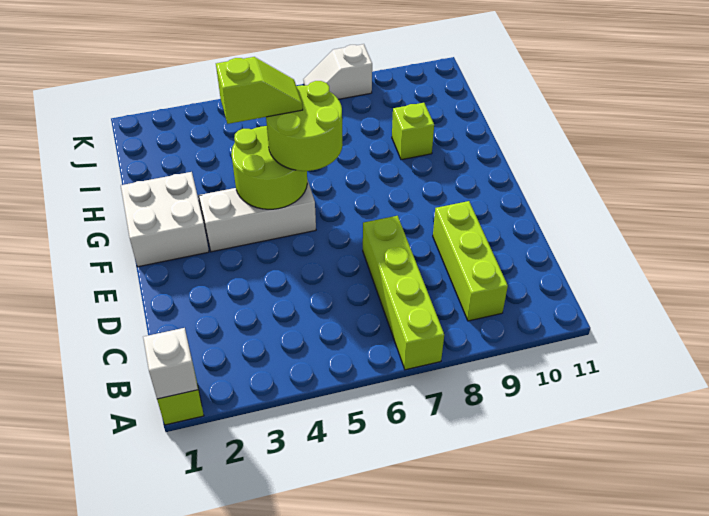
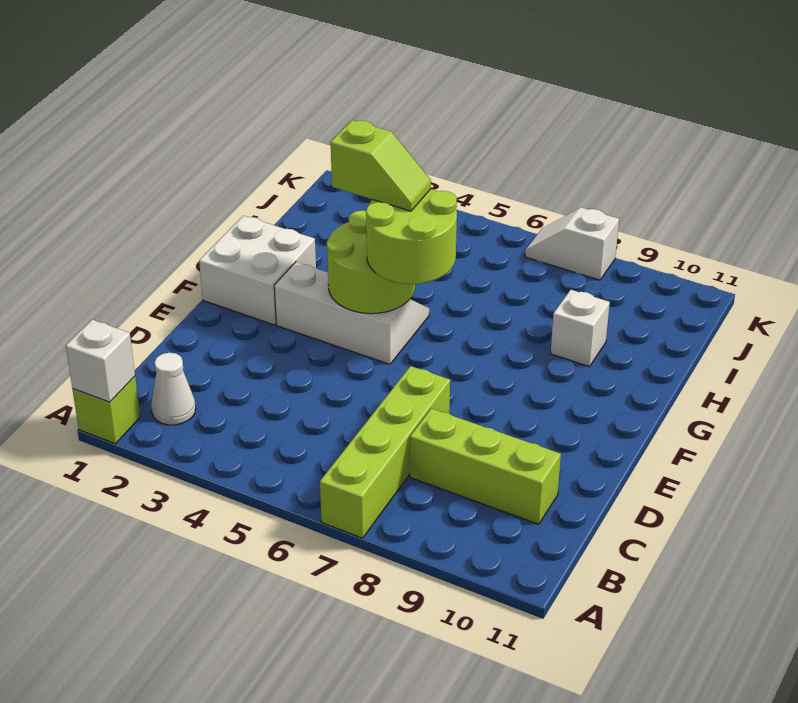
none -> white cone B2 level 1
lime brick B9:D9 level 1 -> lime brick C8:C10 level 1
lime brick H9 level 1 -> white brick H9 level 1

